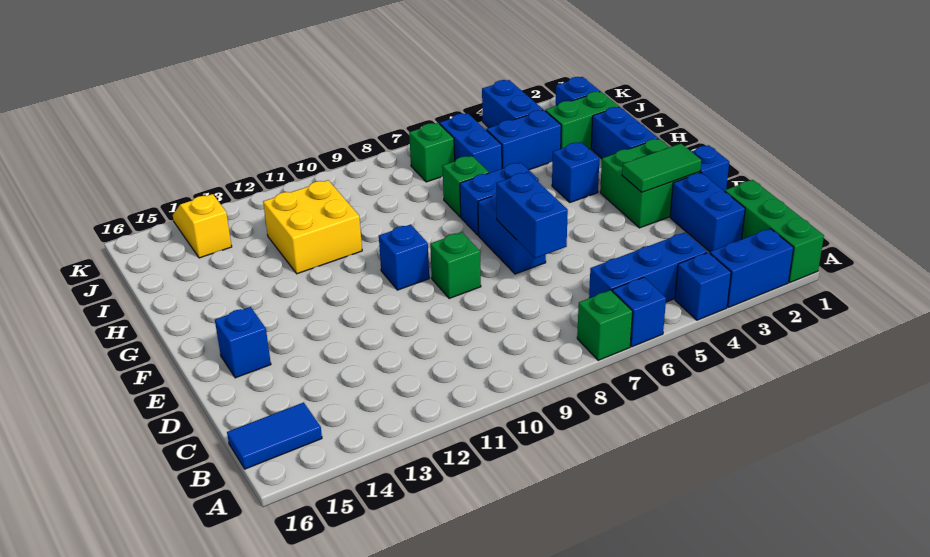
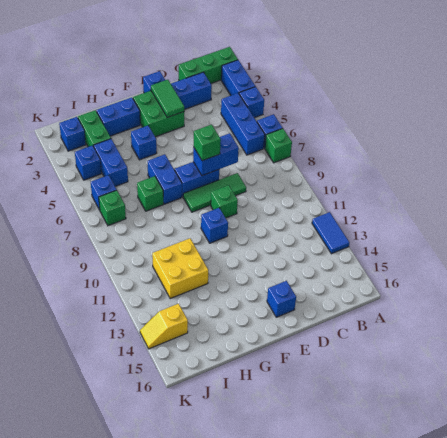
blue tile B15:B16 level 1 -> blue tile A12:A13 level 1
none -> green tile D8:F8 level 1
none -> green brick E7 level 3
blue brick I6:J6 level 1 -> blue brick J6 level 1
blue brick J4:K4 level 1 -> blue brick J4 level 1

